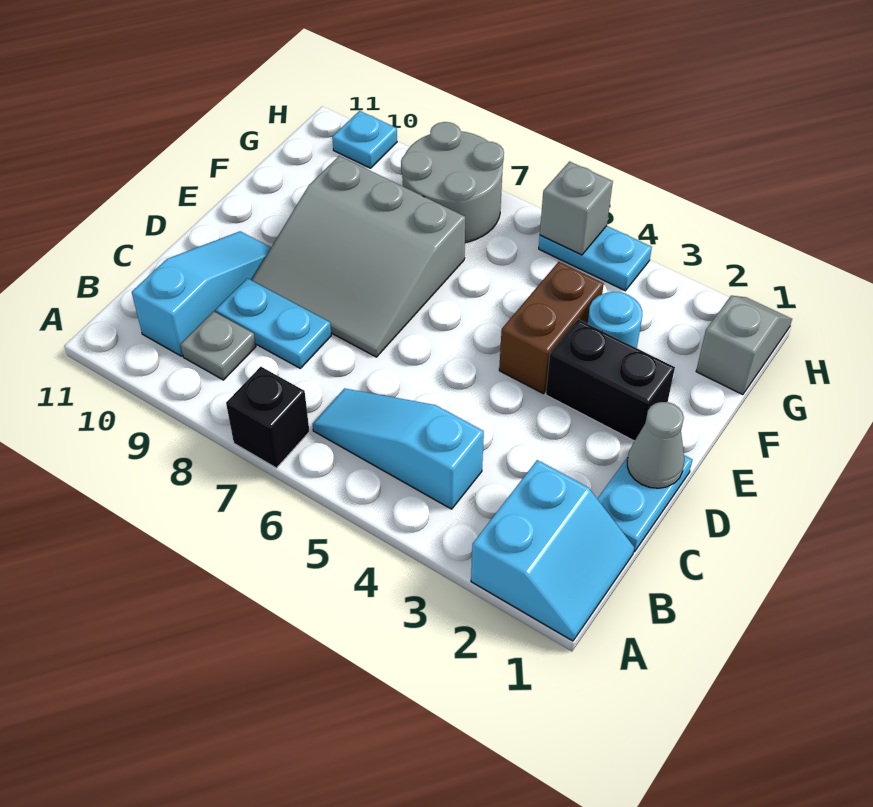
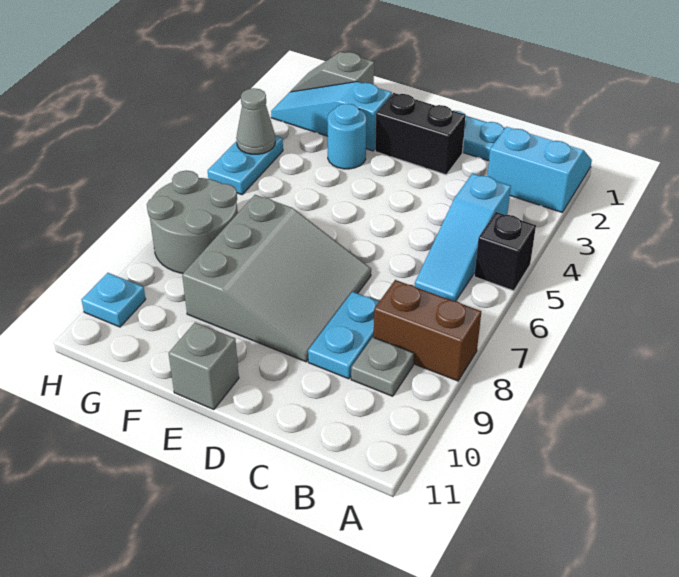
black brick A7 level 1 -> black brick A5 level 1
cyan slope B10:D10 level 1 top B -> cyan slope F2:H2 level 1 top F
grey cone D1 level 2 -> grey cone H4 level 2
black brick E2:E3 level 1 -> black brick D2:E2 level 1
brown brick E4:F4 level 1 -> brown brick A8:B8 level 1
grey brick H5 level 2 -> grey brick E11 level 1

